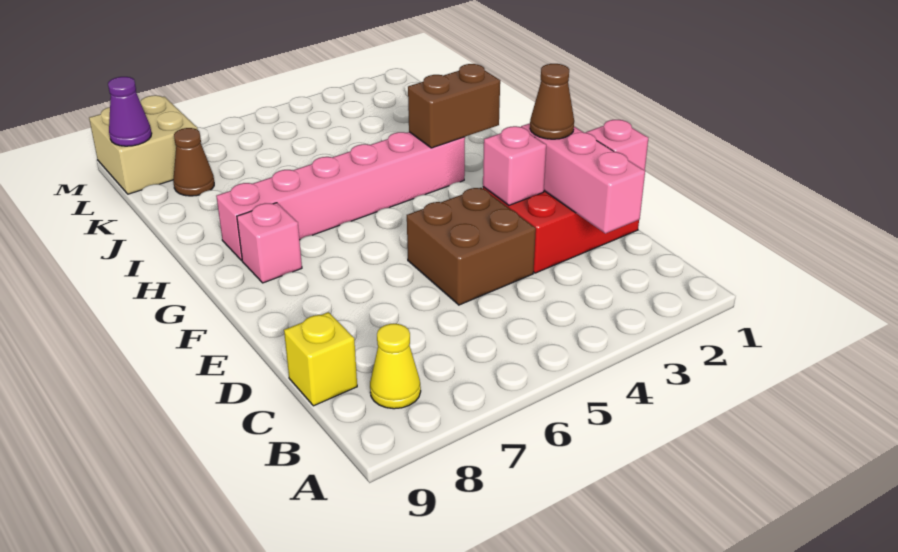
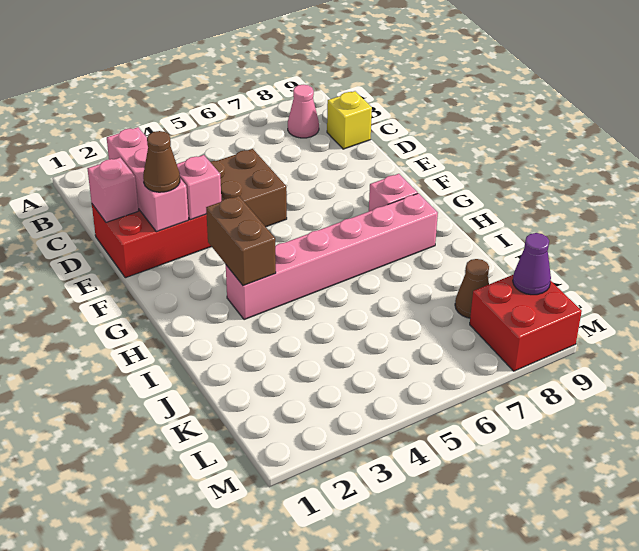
yellow cone B8 level 1 -> pink cone B8 level 1
brown brick H2:H3 level 2 -> brown brick G3:H3 level 2
tan brick L8:M9 level 1 -> red brick L8:M9 level 1

